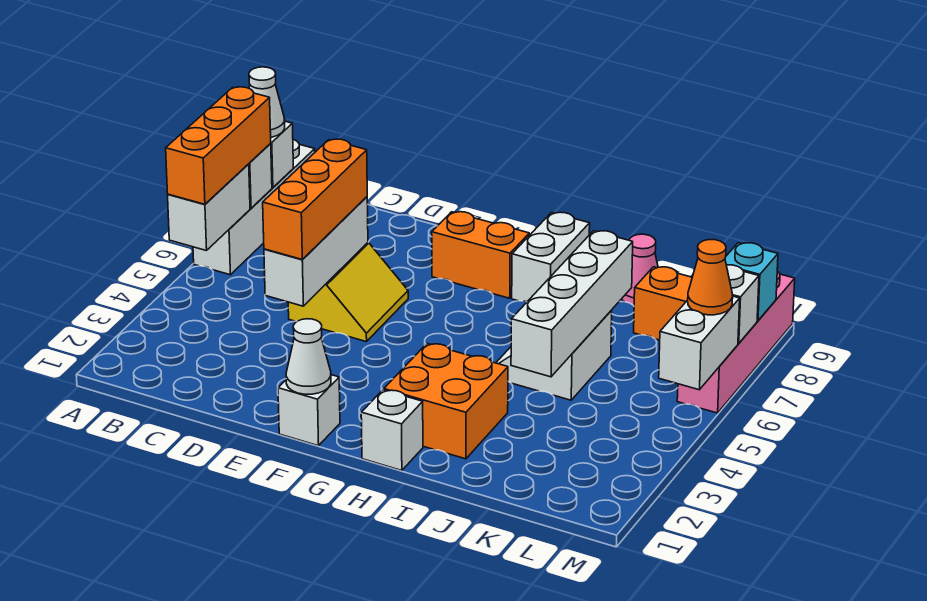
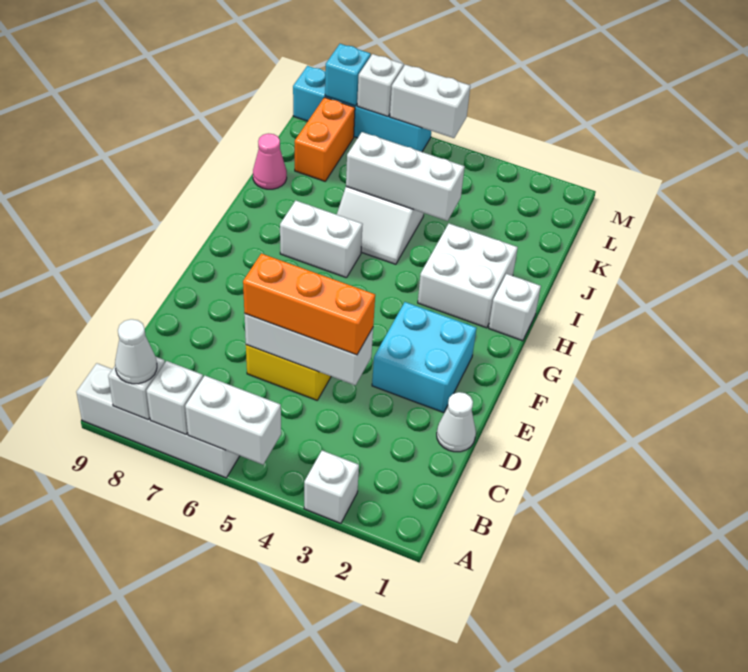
orange brick A5:A7 level 3 -> none
none -> cyan brick E2:F3 level 1
white brick F1 level 1 -> white brick A3 level 1
white cone F1 level 2 -> white cone D1 level 1
orange brick F8:G8 level 1 -> none
orange brick H2:I3 level 1 -> white brick H2:I3 level 1
white brick H8:H9 level 1 -> white brick H6:H7 level 1
white brick J4:J7 level 2 -> white brick J4:J6 level 2
pink brick M6:M9 level 1 -> cyan brick M6:M9 level 1
orange cone M6 level 3 -> none

